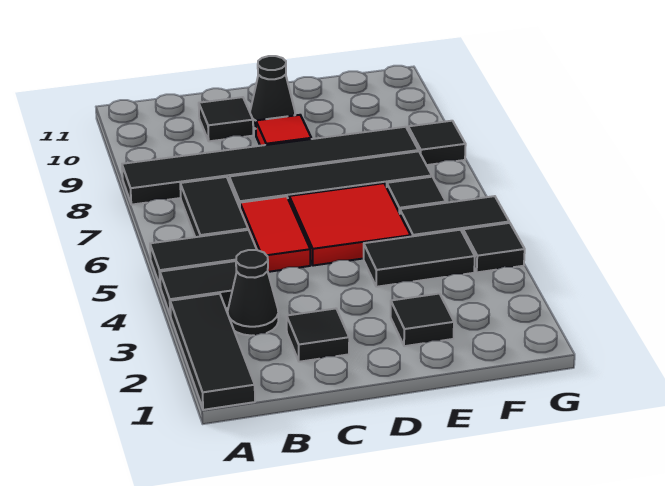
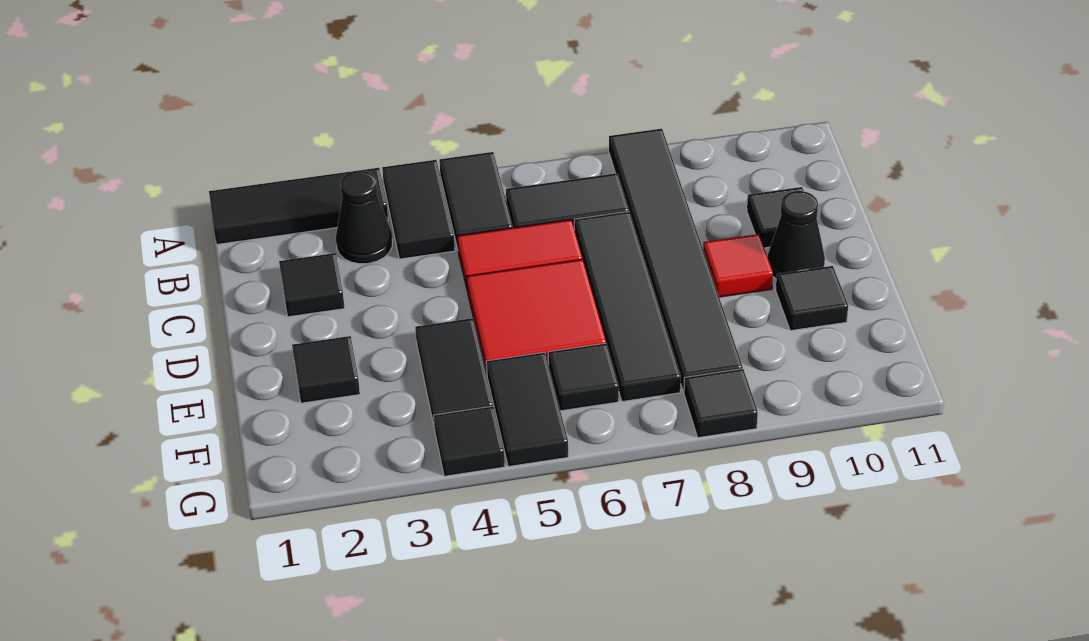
none -> black tile E10 level 1

